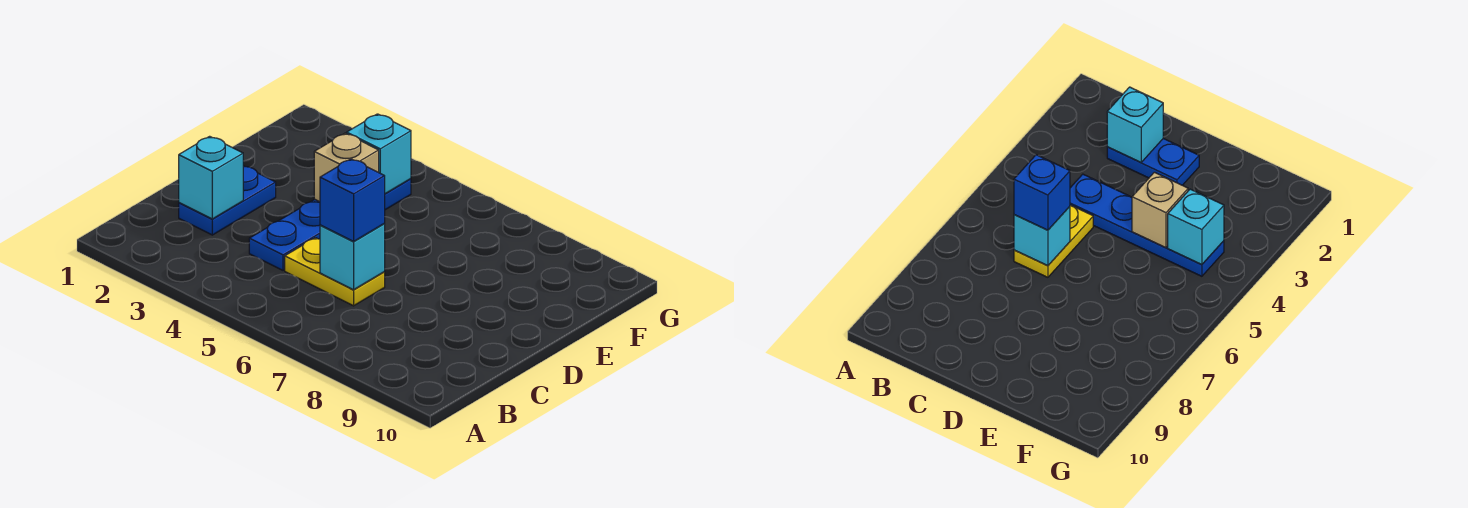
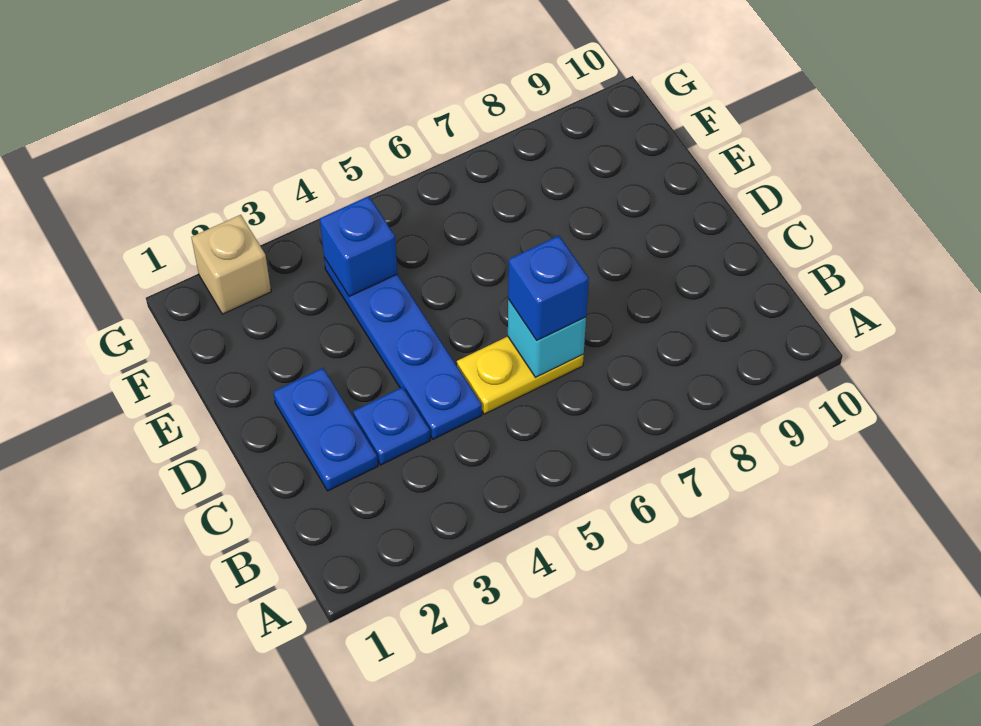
cyan brick C2 level 2 -> none
none -> blue plate C3 level 1
tan brick E4 level 2 -> tan brick G2 level 1
cyan brick F4 level 2 -> blue brick F4 level 2

